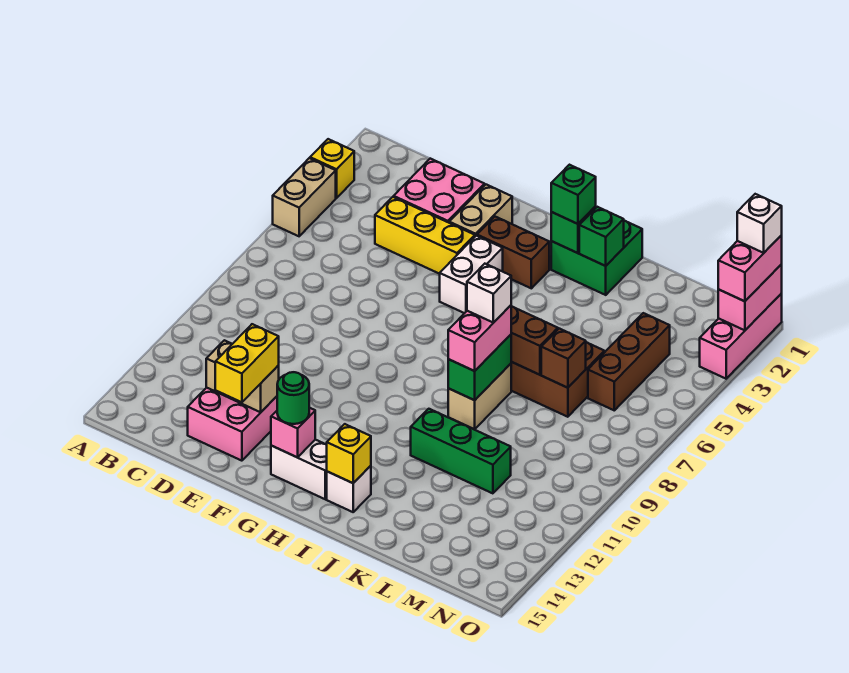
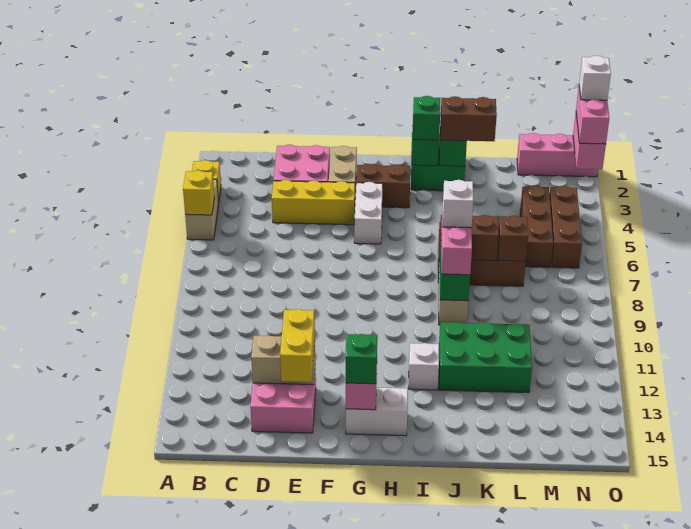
green round brick G14 level 3 -> green brick G14 level 3
white brick I14 level 1 -> white brick I12 level 1
yellow brick I14 level 2 -> yellow brick A5 level 2
none -> brown brick J2:K2 level 3
green brick J11:L11 level 1 -> green brick J11:L12 level 1
none -> brown brick N4:N6 level 1
pink brick O1:O3 level 1 -> pink brick M1:O1 level 1

